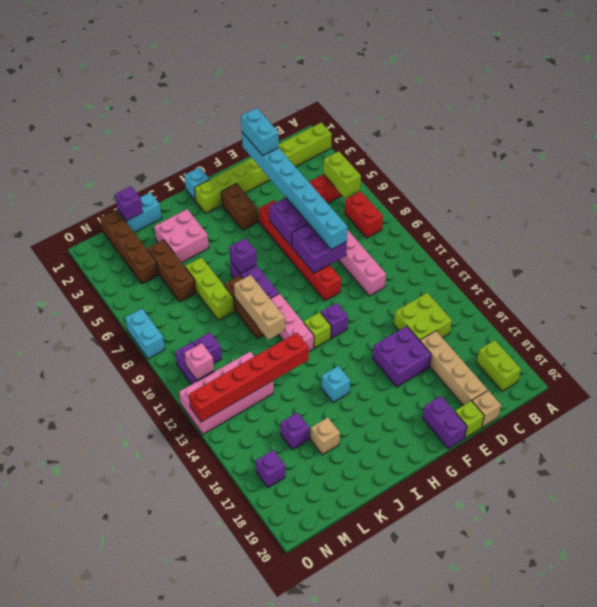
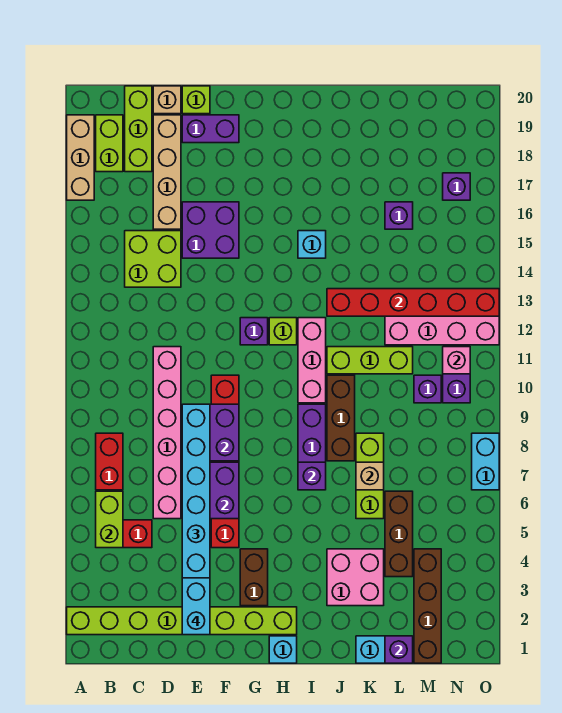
none -> lime brick C18:C20 level 1
purple brick F19:F20 level 1 -> purple brick E19:F19 level 1
tan brick J9:J11 level 2 -> tan brick A17:A19 level 1
none -> lime brick J11:L11 level 1
tan brick K17 level 1 -> tan brick K7 level 2

